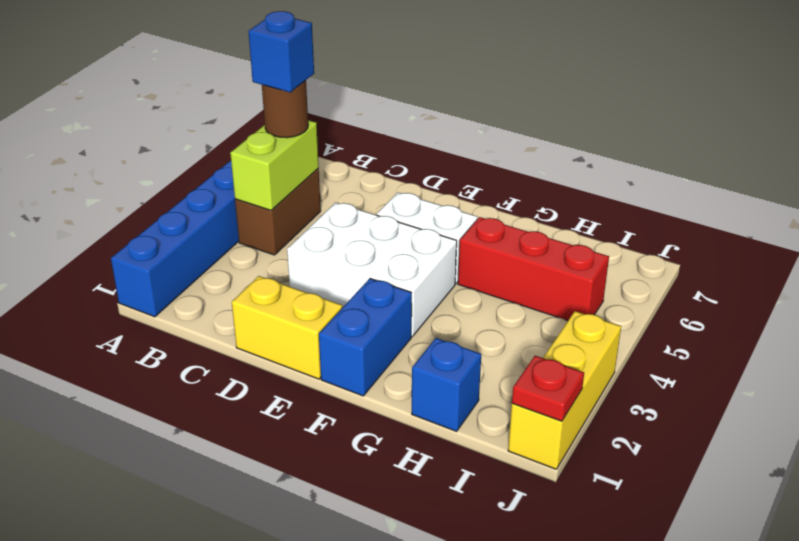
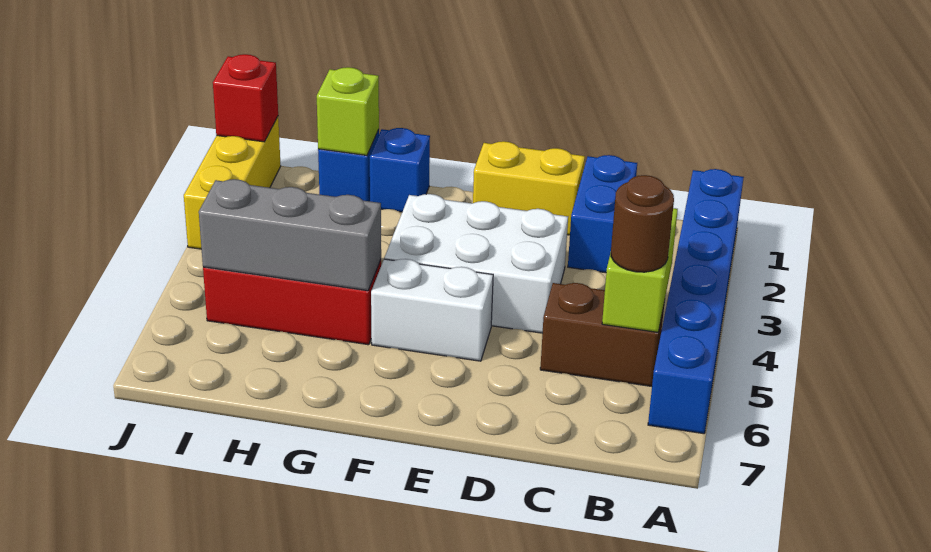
brown brick B4:B5 level 1 -> brown brick B5:C5 level 1
blue brick B5 level 4 -> blue brick G1 level 1
blue brick F1:F2 level 1 -> blue brick C1:C2 level 1
none -> grey brick G5:I5 level 2
none -> lime brick H1 level 2
red plate J1 level 2 -> red brick J1 level 2

